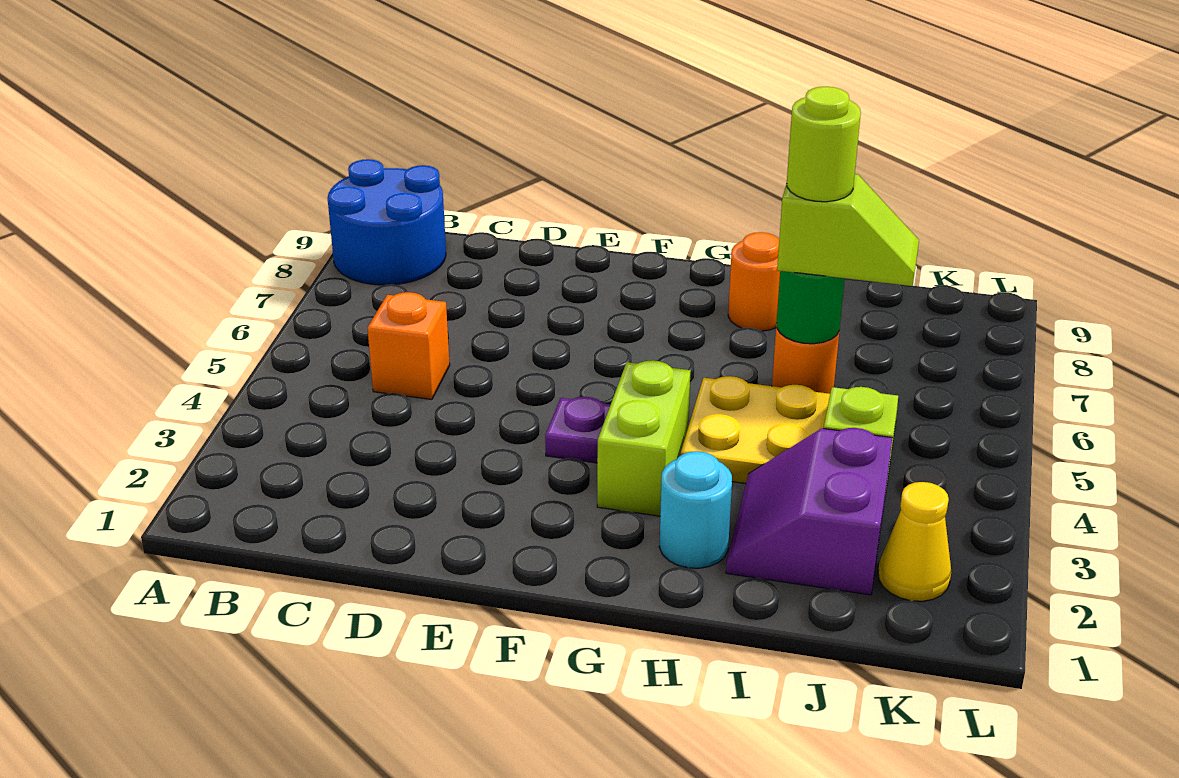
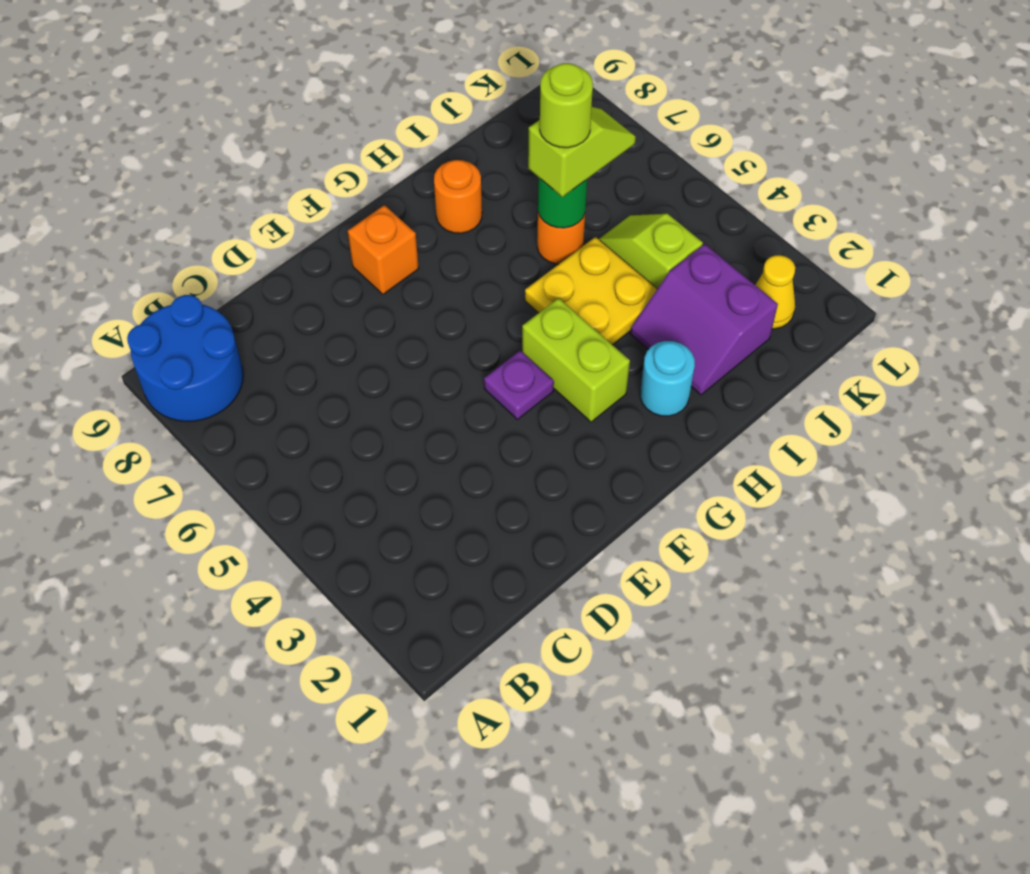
orange brick C5 level 1 -> orange brick F8 level 1

